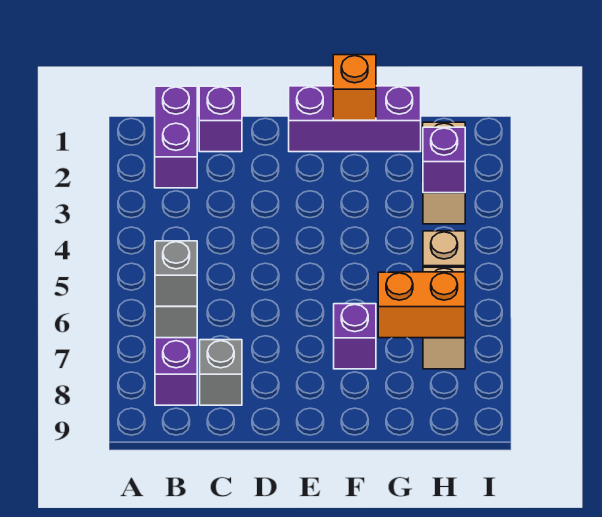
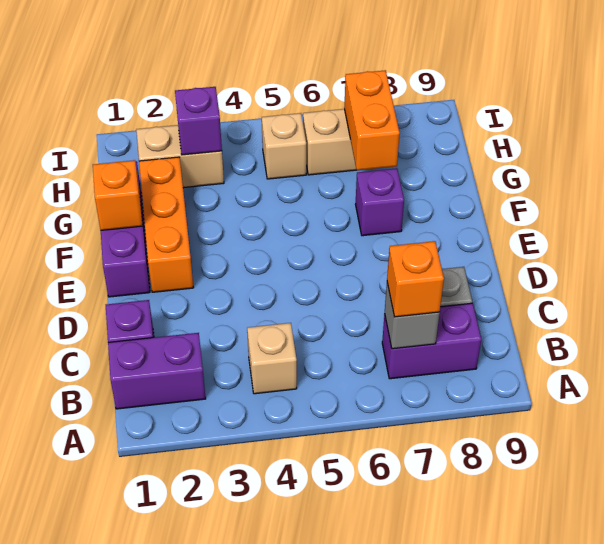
none -> tan brick B4 level 1
grey brick B7 level 3 -> orange brick B7 level 3
none -> orange brick E2:G2 level 1

